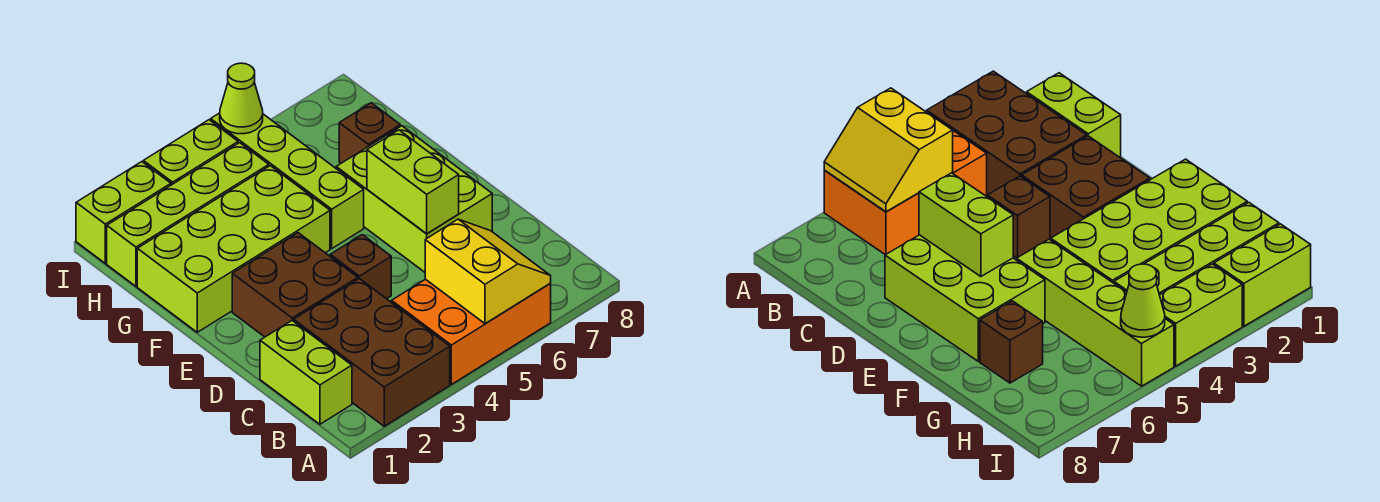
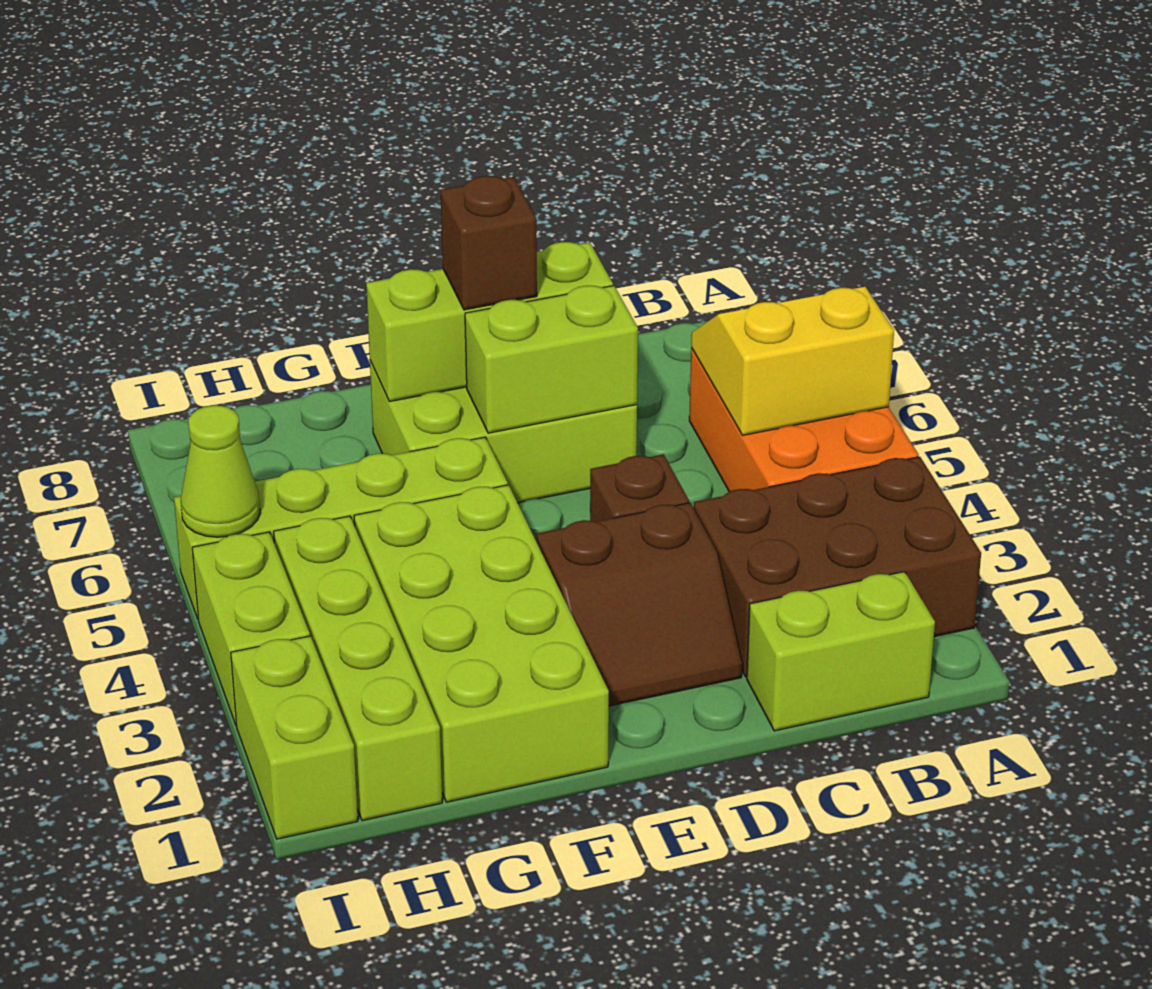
brown brick D2:E3 level 1 -> brown slope D2:E3 level 1 top 3
none -> lime brick D7:F7 level 2
brown brick G7 level 1 -> brown brick E7 level 3

